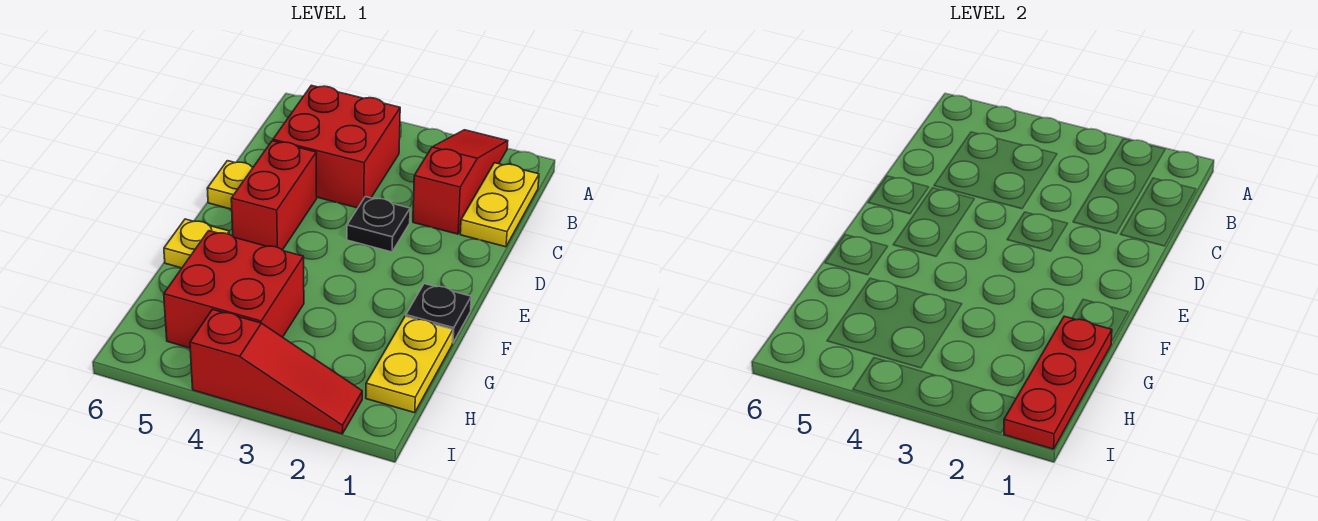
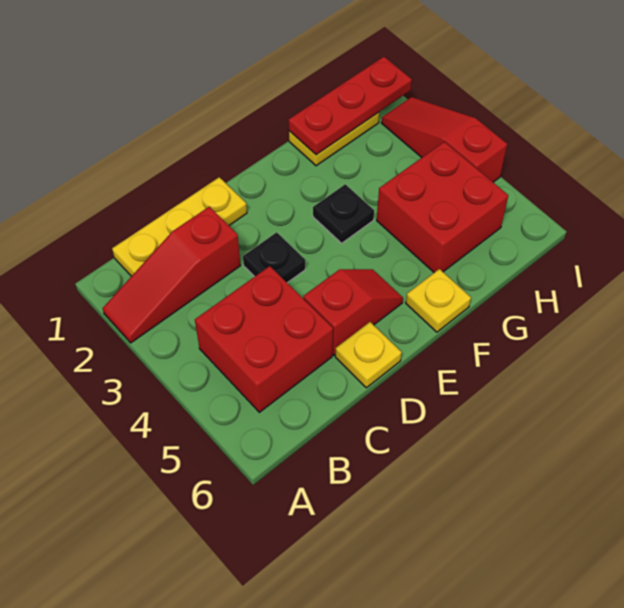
yellow plate B1:C1 level 1 -> yellow plate B1:D1 level 1
red brick D5:E5 level 1 -> red slope D5:E5 level 1 top D
black plate F1 level 1 -> black plate F3 level 1

